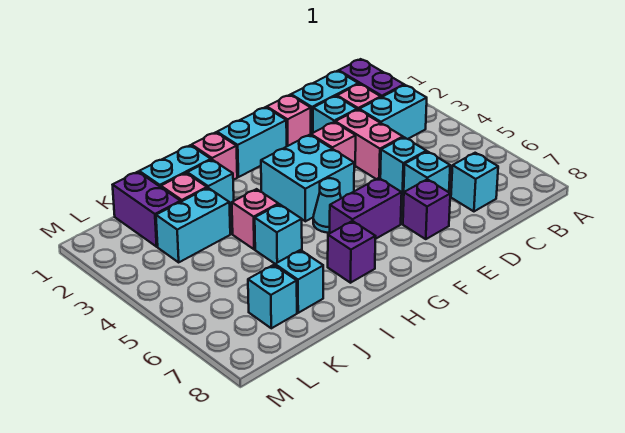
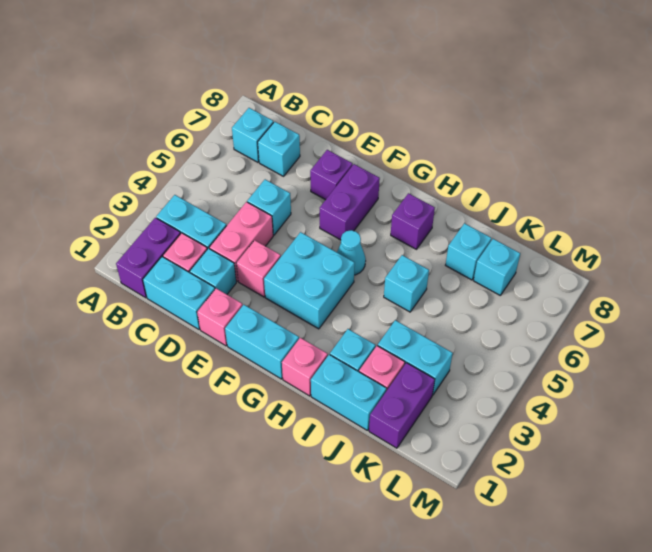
cyan brick D6 level 1 -> cyan brick B7 level 1
purple brick F6:G6 level 1 -> purple brick F6:F7 level 1
pink brick I4 level 1 -> none

